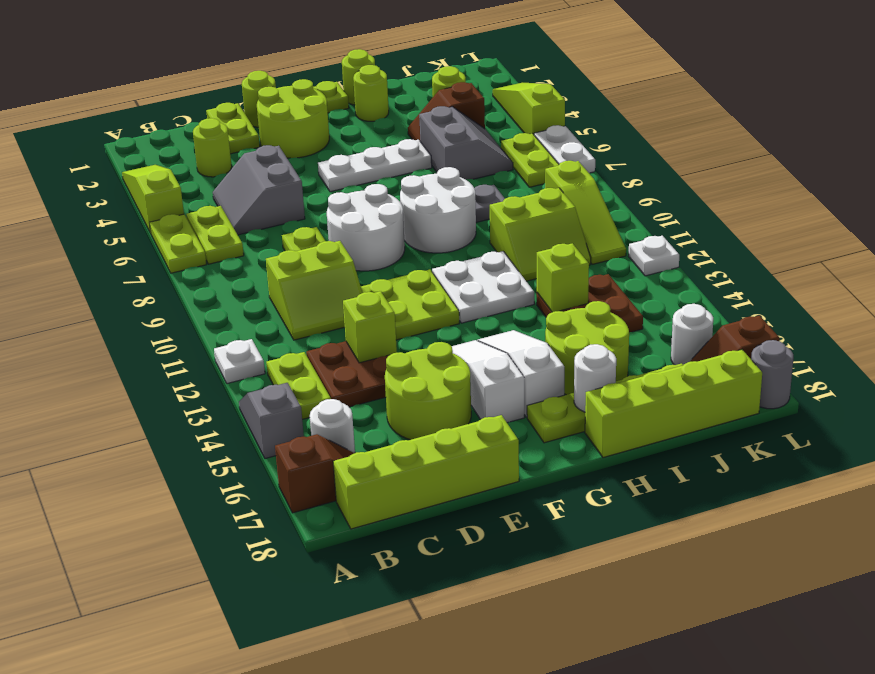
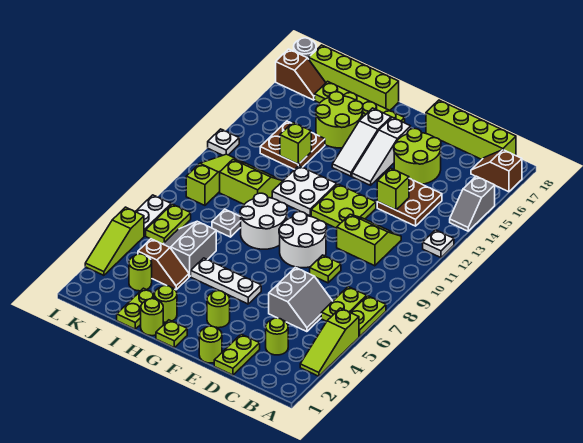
lime plate B13:B14 level 1 -> lime plate I1:I2 level 1
white round brick B16 level 1 -> none
lime round brick E2:F3 level 1 -> lime round brick F3 level 1
white round brick H17 level 2 -> none
white round brick K16 level 1 -> none

